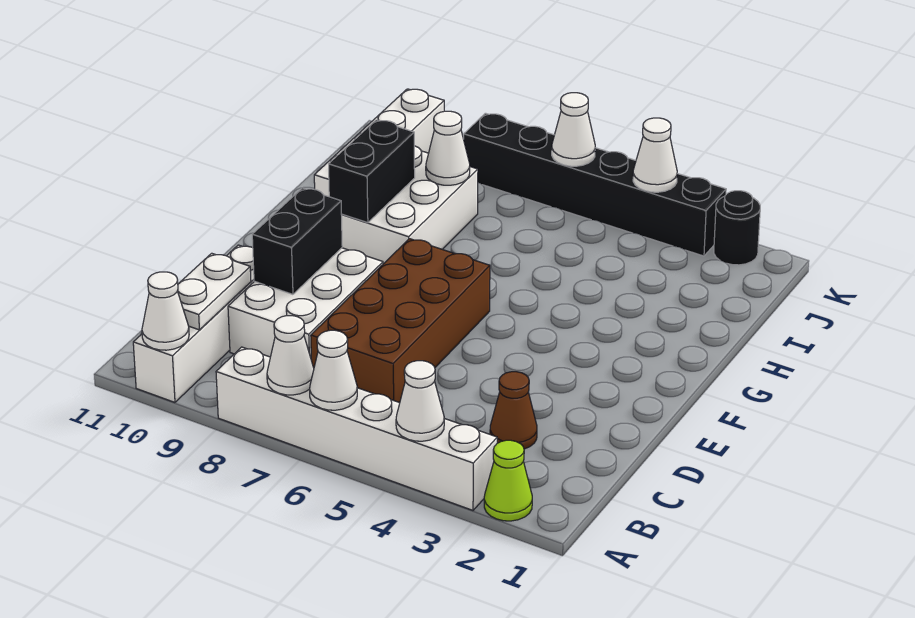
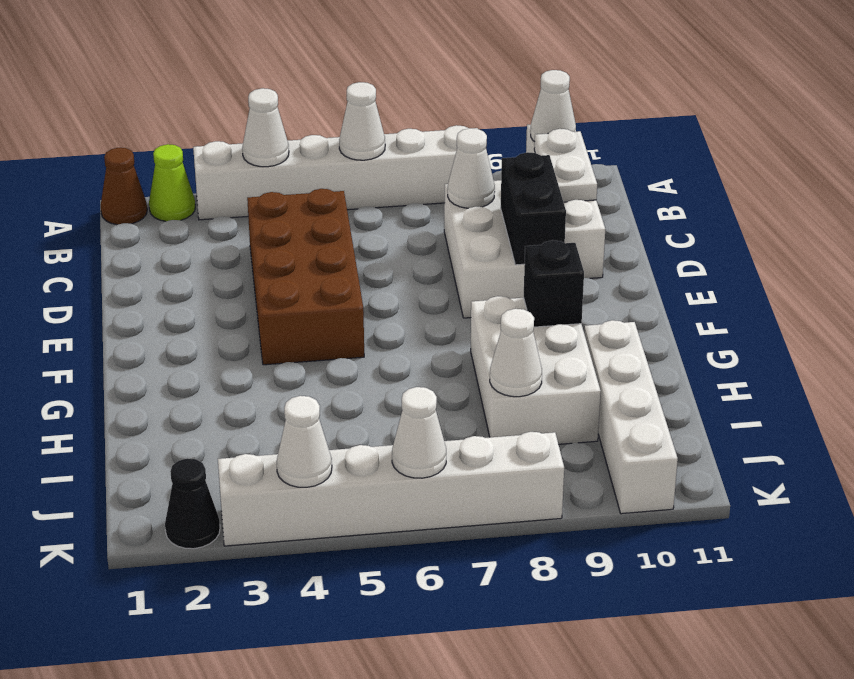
white cone A7 level 2 -> white cone C8 level 2
brown cone C3 level 1 -> brown cone A1 level 1
brown brick C6:F7 level 1 -> brown brick C4:F5 level 1
black brick G9:H9 level 2 -> black brick G9 level 2
black round brick K2 level 1 -> black cone K2 level 1
black brick K3:K8 level 1 -> white brick K3:K8 level 1

